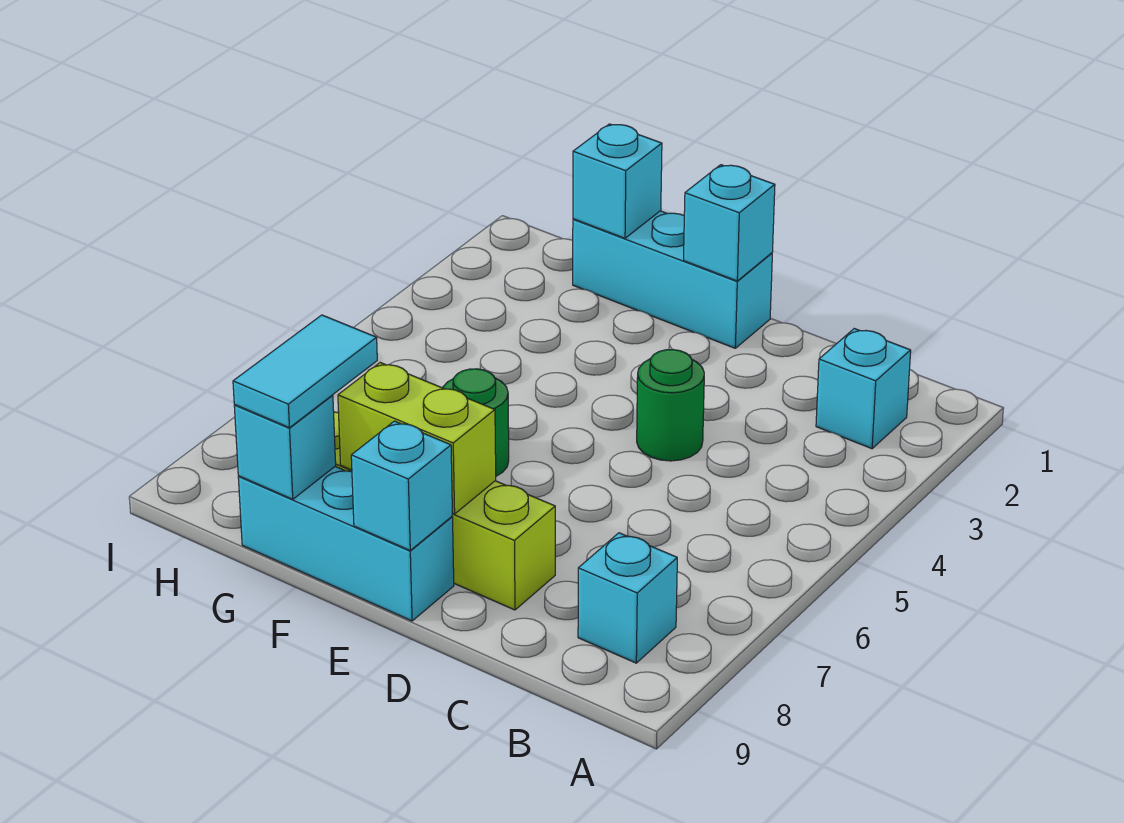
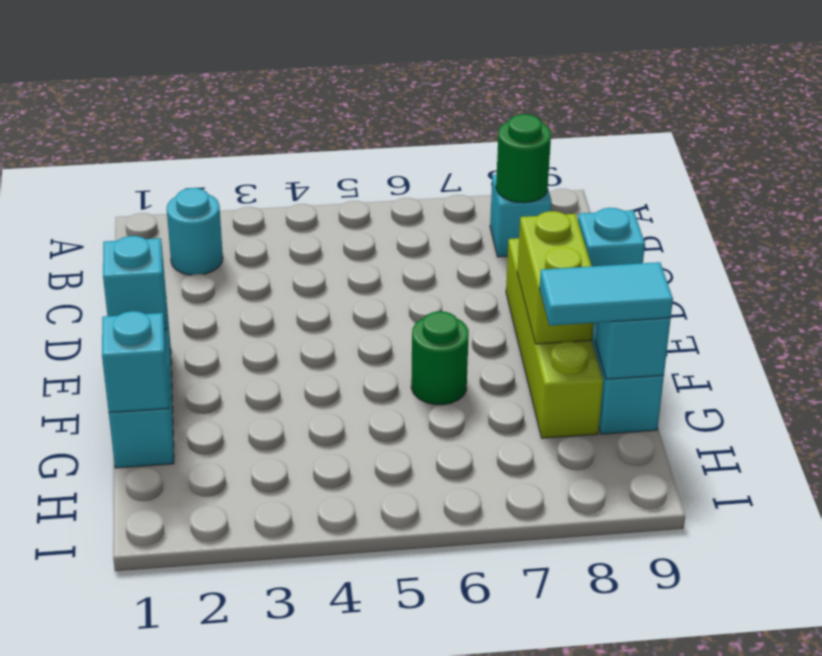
cyan brick B2 level 1 -> cyan round brick B2 level 1
green round brick D4 level 1 -> green round brick B8 level 2

